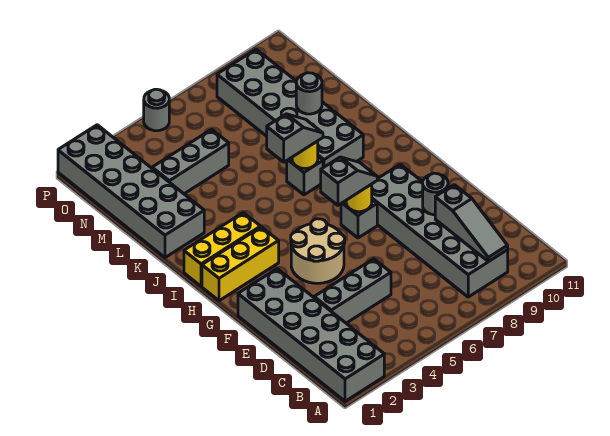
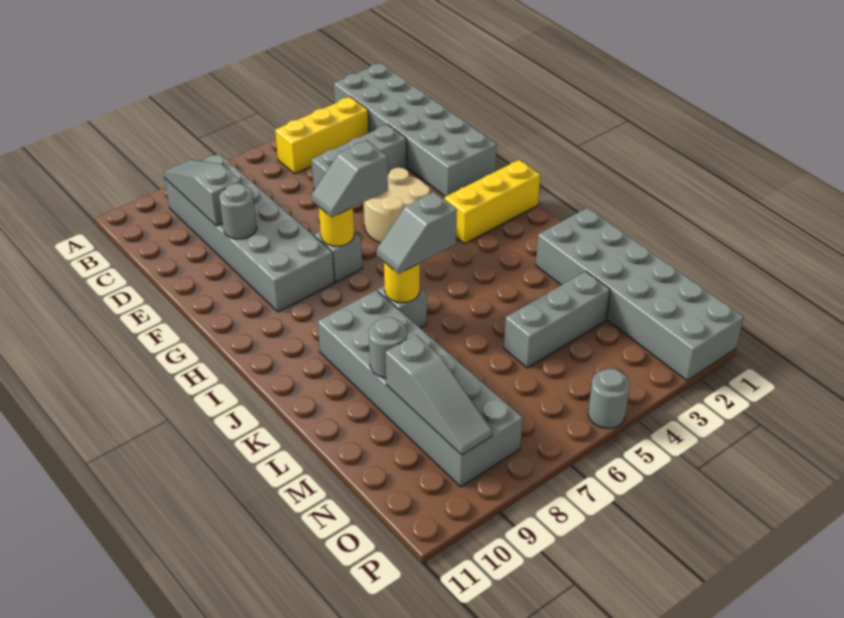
yellow brick I1:I3 level 1 -> yellow brick B3:B5 level 1
none -> grey slope M9:O9 level 2 top M

